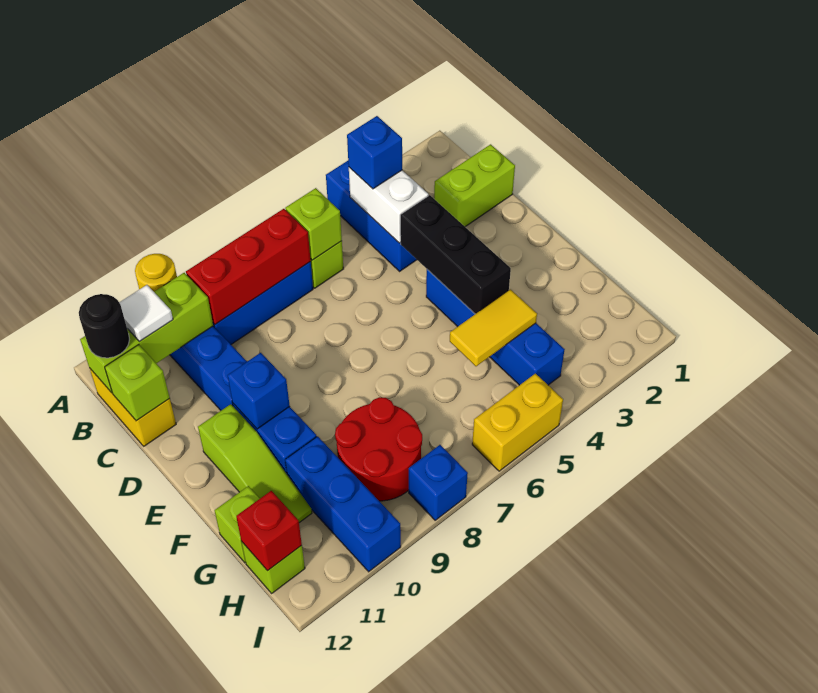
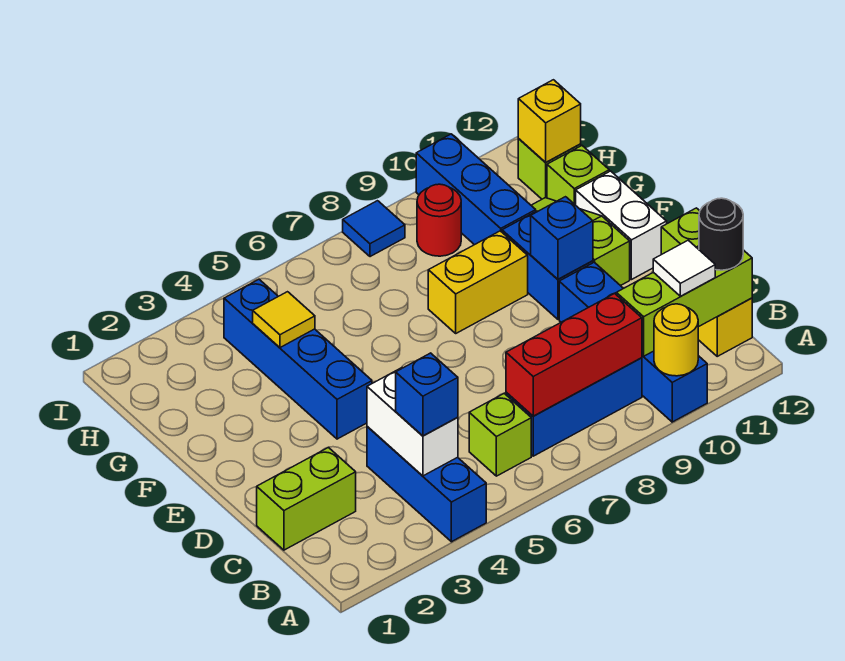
lime brick B6 level 2 -> none
black brick D4:F4 level 2 -> none
none -> white brick E12:F12 level 1
yellow tile G4:G5 level 2 -> yellow tile G4 level 2
red round brick G8:H9 level 1 -> red round brick H9 level 1
red brick H12 level 2 -> yellow brick H12 level 2
yellow brick I5:I6 level 1 -> yellow brick F8:F9 level 1
blue brick I8 level 1 -> blue tile I8 level 1

